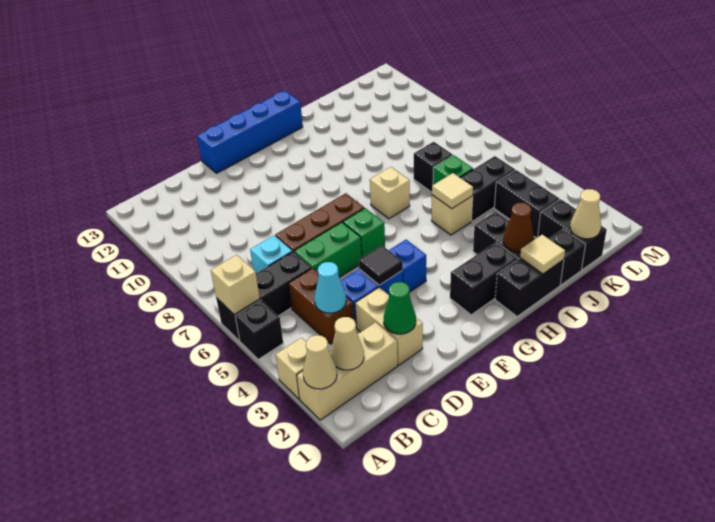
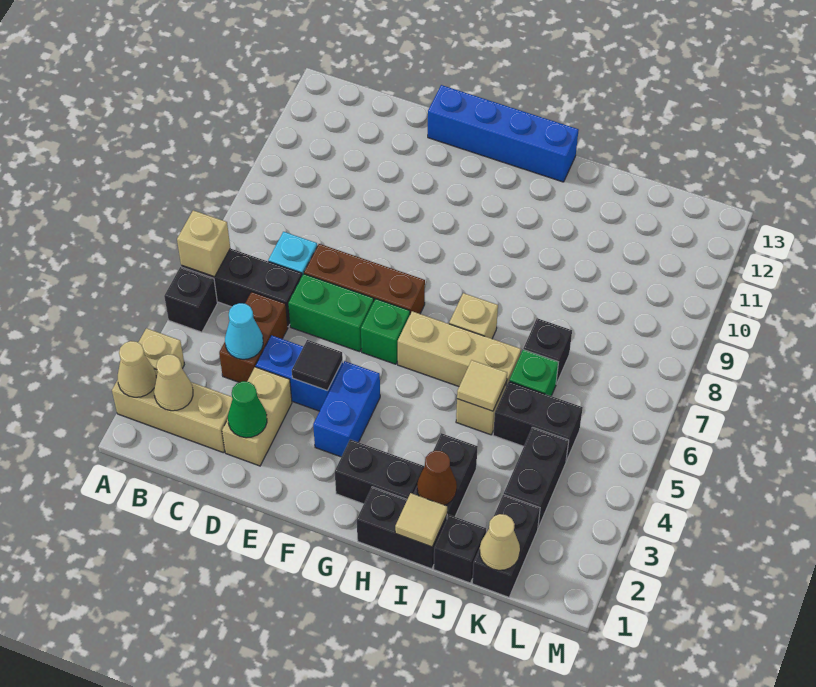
blue brick F4 level 1 -> blue brick F3:F4 level 1
none -> tan brick G6:I6 level 1

